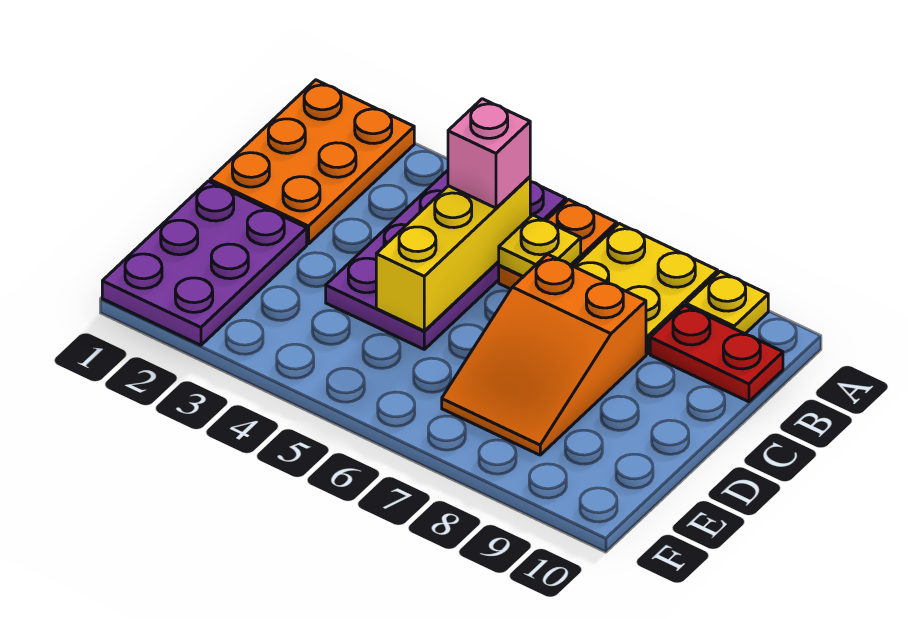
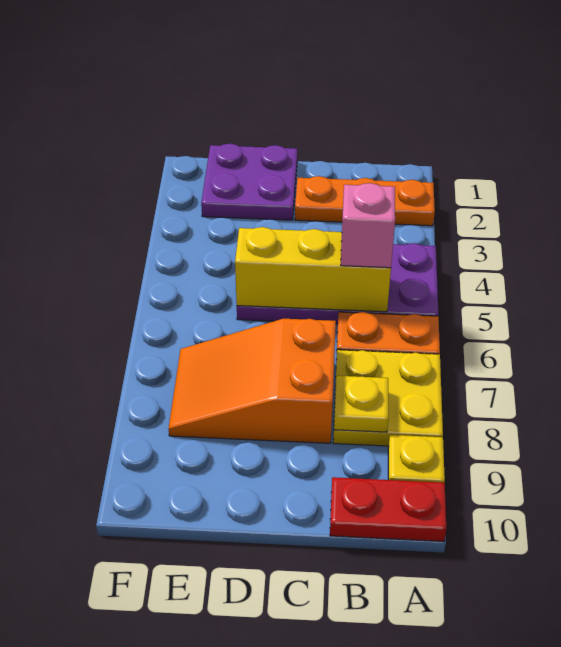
orange plate A1:C2 level 1 -> orange plate A2:C2 level 1
yellow plate B6 level 2 -> yellow plate B8 level 2
red plate B9:B10 level 1 -> red plate A10:B10 level 1
purple plate D1:F2 level 1 -> purple plate D1:E2 level 1

